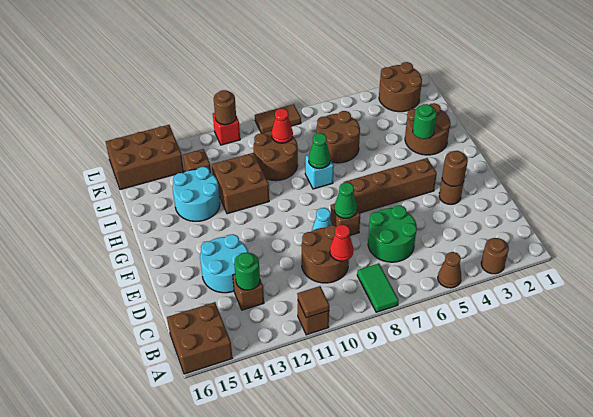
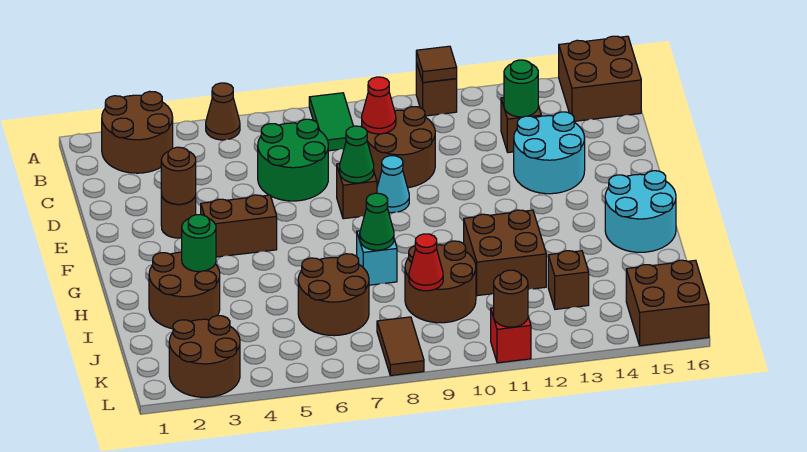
brown round brick A3 level 1 -> brown round brick A2:B3 level 1
brown brick F4:F7 level 1 -> brown brick F4:F5 level 1
cyan round brick H13:I14 level 1 -> cyan round brick G15:H16 level 1
brown brick K14:L16 level 1 -> brown brick K15:L16 level 1
brown tile L8:L9 level 1 -> brown tile K8:L8 level 1

